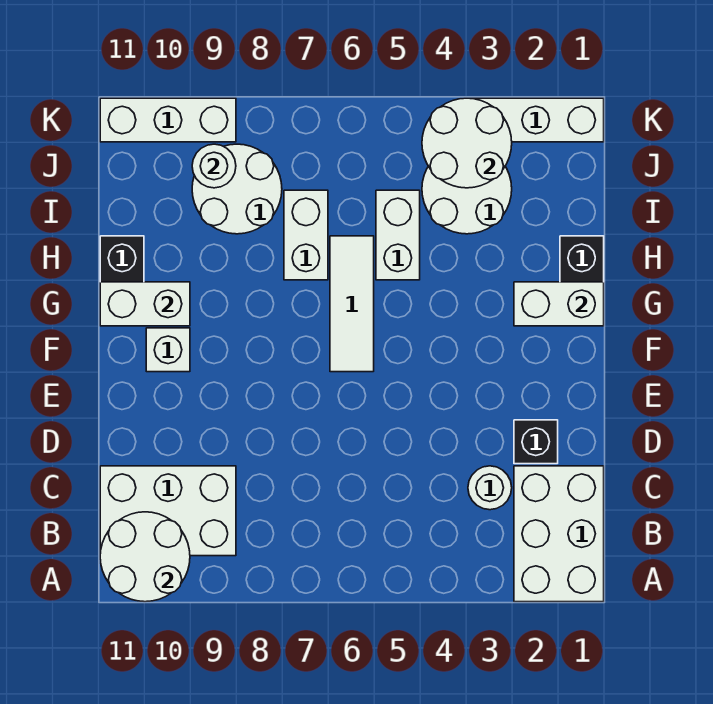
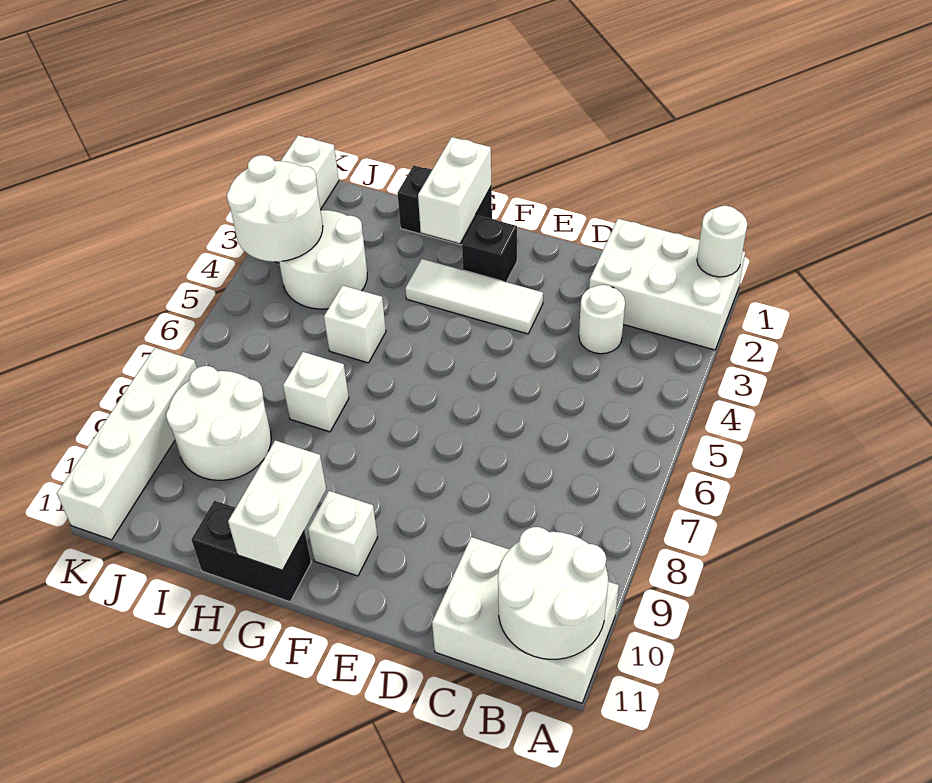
white brick B9:C11 level 1 -> white brick A10:C11 level 1
black brick D2 level 1 -> black brick F2 level 1
white tile F6:H6 level 1 -> white tile E3:G3 level 1
white brick H5:I5 level 1 -> white brick H5 level 1
white brick H7:I7 level 1 -> white brick H7 level 1
white round brick J9 level 2 -> white round brick A1 level 2
white brick K9:K11 level 1 -> white brick K8:K11 level 1

